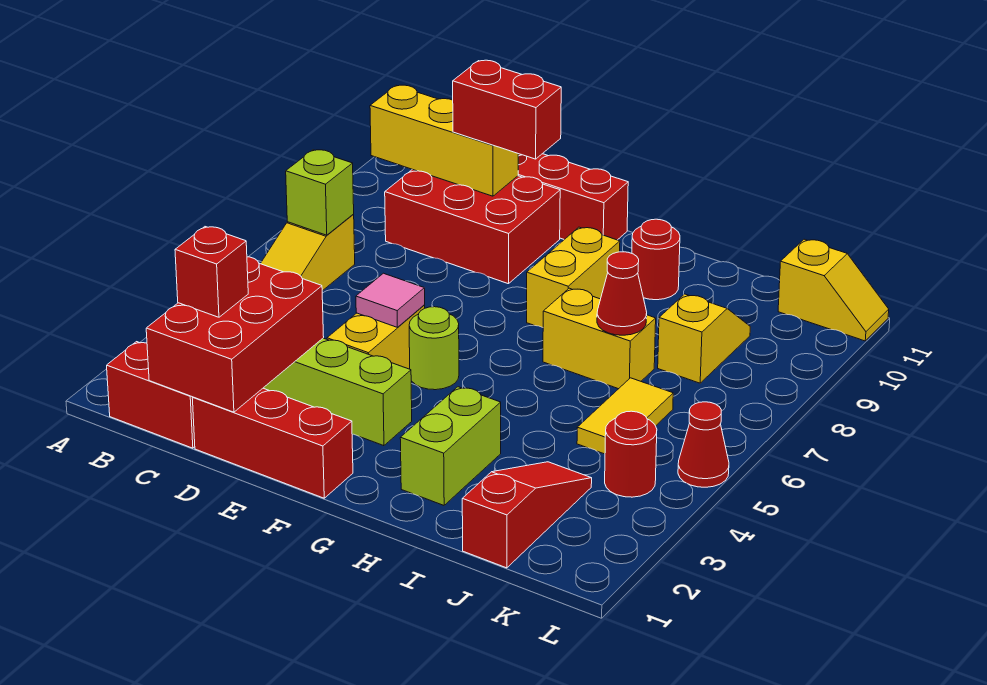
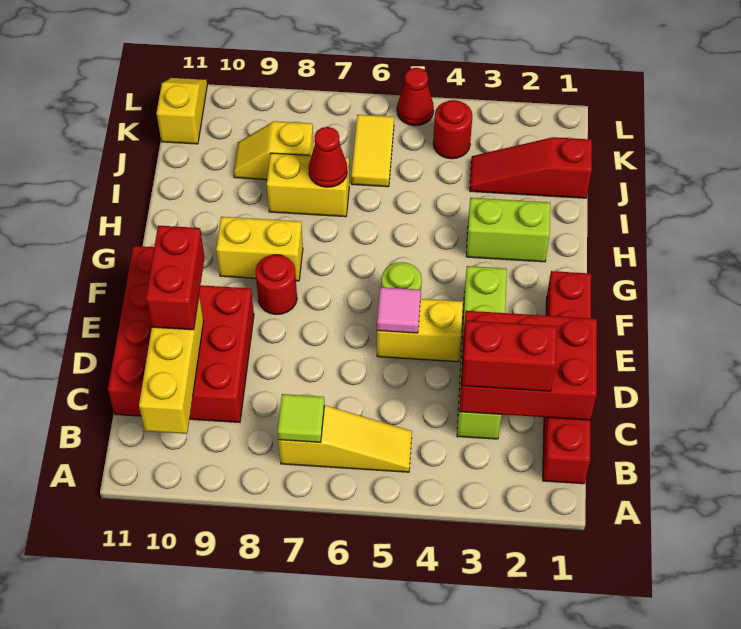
lime brick B7 level 2 -> lime tile B7 level 2
red brick C2 level 3 -> red brick C2:C3 level 3
yellow brick H7:I7 level 1 -> yellow brick I7:I8 level 1
red round brick H10 level 1 -> red round brick F8 level 1
yellow tile J5:J6 level 1 -> yellow tile J6:K6 level 1

